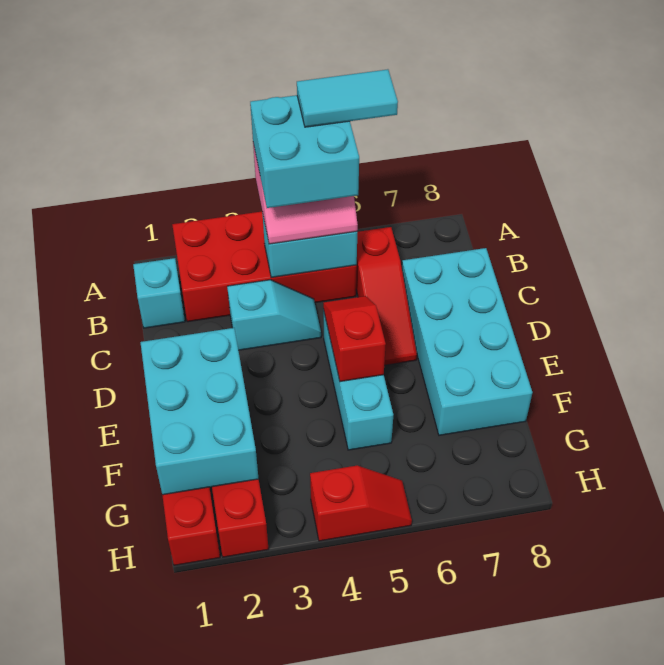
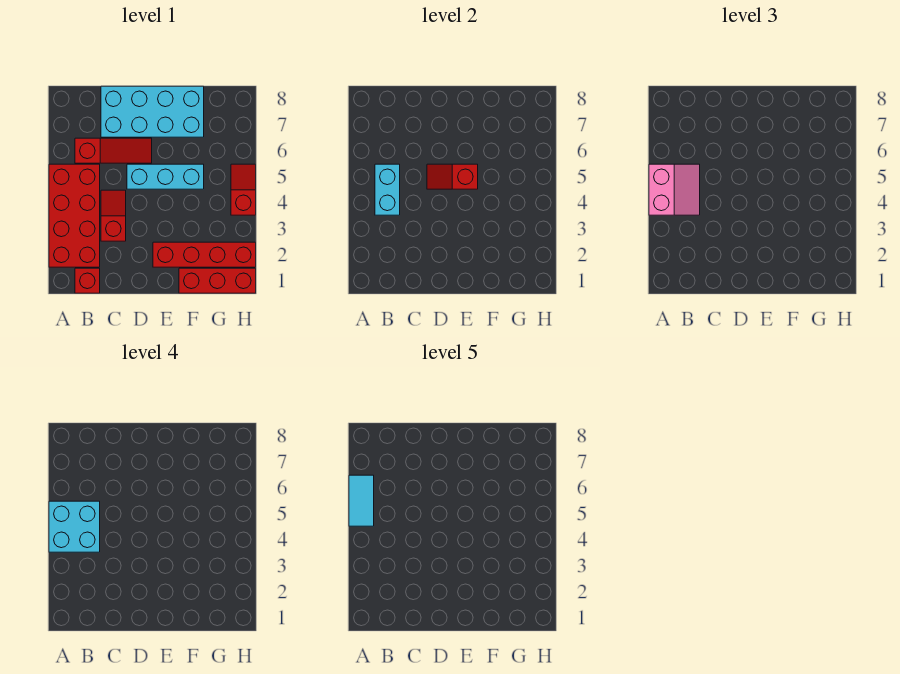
cyan brick B1 level 1 -> red brick B1 level 1
cyan slope C3:C4 level 1 top 3 -> red slope C3:C4 level 1 top 3
cyan brick E1:G2 level 2 -> none

